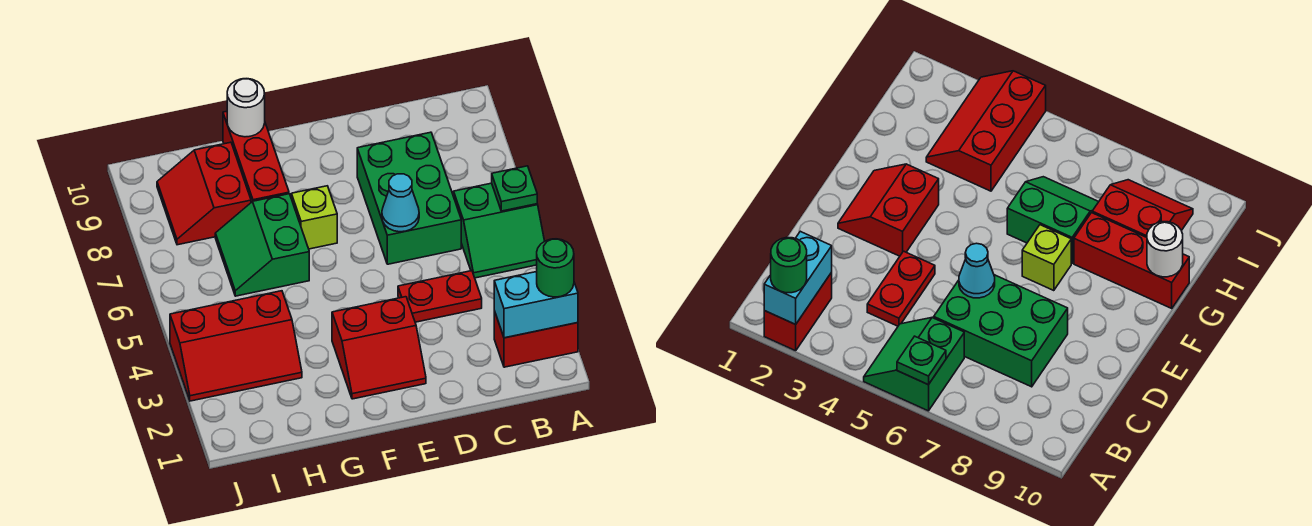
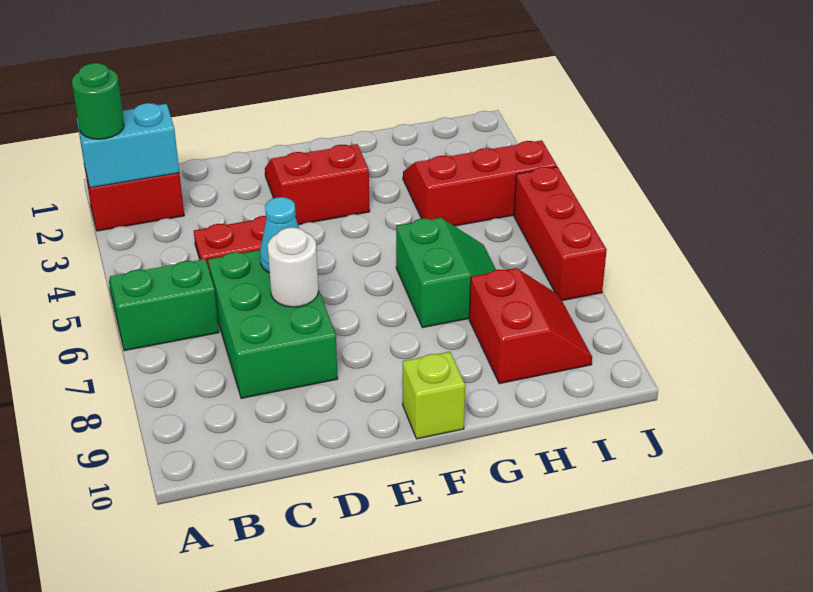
green plate A6 level 2 -> none
lime brick F7 level 1 -> lime brick F10 level 1
red brick G8:G10 level 1 -> red brick J5:J7 level 1
white round brick G10 level 2 -> white round brick D7 level 2

